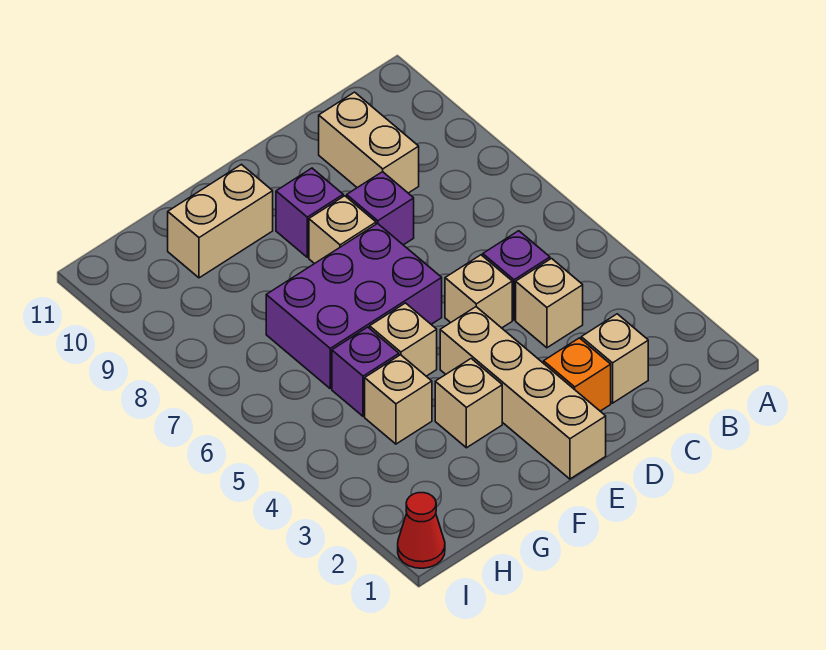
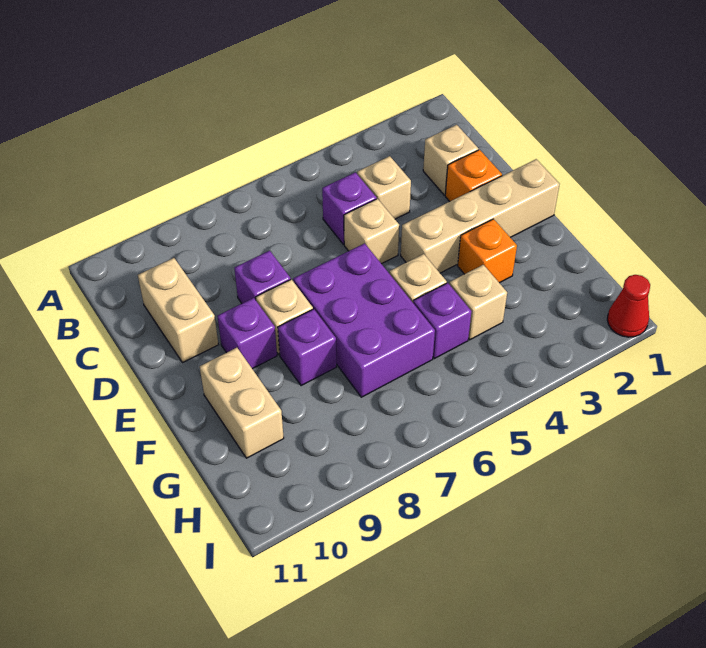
tan brick C9:C10 level 1 -> tan brick C10:D10 level 1
tan brick F3 level 1 -> orange brick F3 level 1
none -> purple brick F8 level 1

